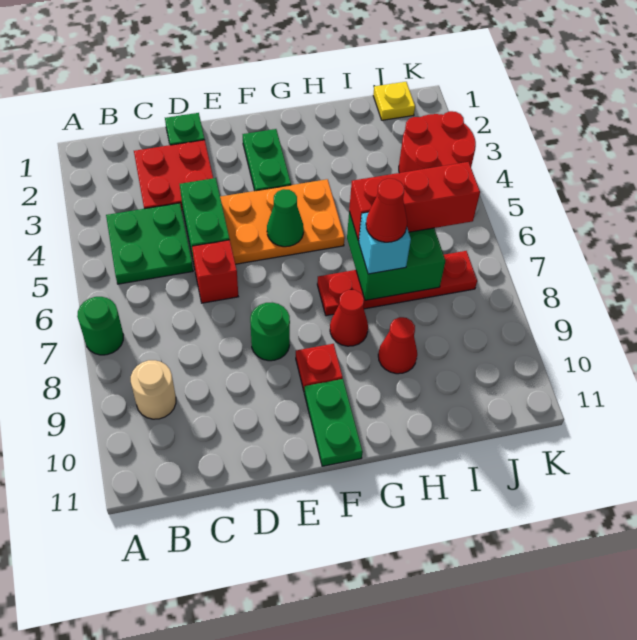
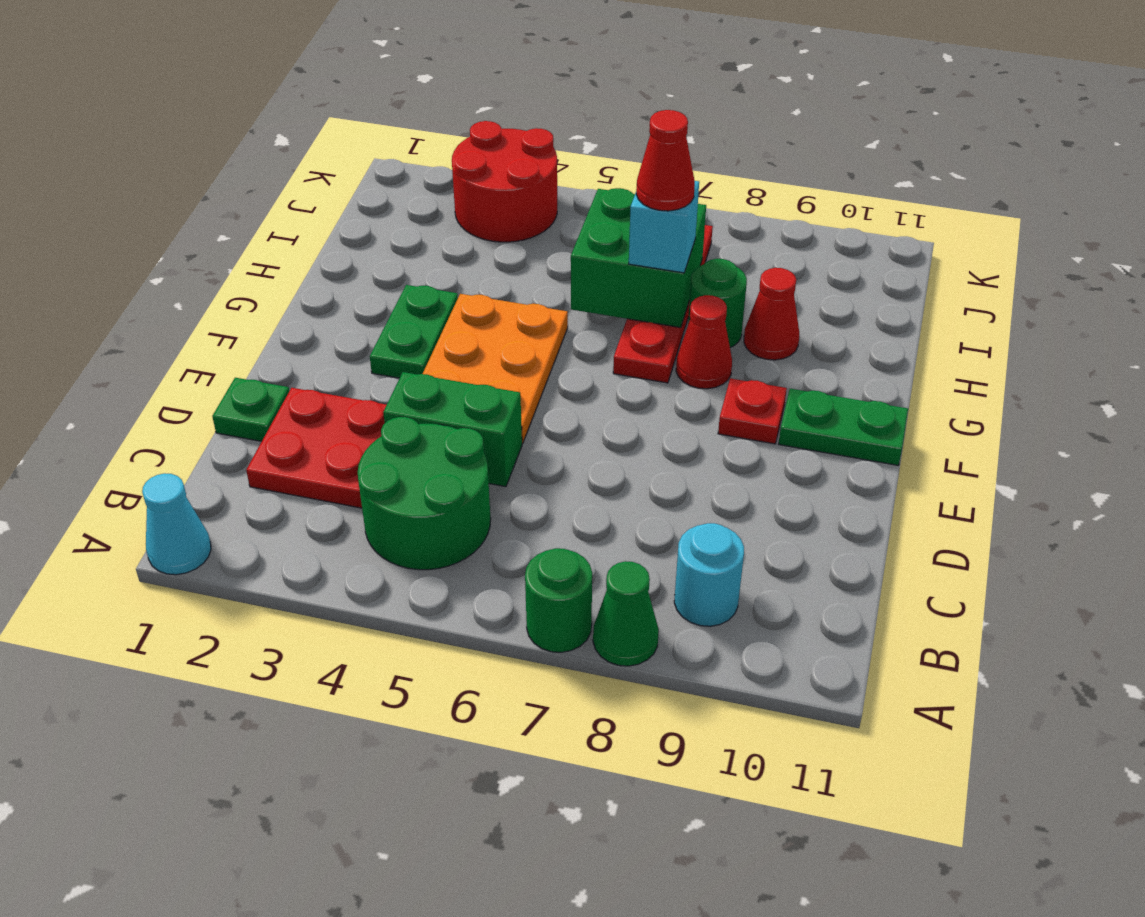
none -> cyan cone A1 level 1
green plate B4:C5 level 1 -> green round brick B4:C5 level 1
tan round brick B9 level 1 -> cyan round brick B9 level 1
red brick D6 level 1 -> none
green round brick E8 level 1 -> green round brick H8 level 1
green plate F2:F3 level 1 -> green plate F3:G3 level 1
green cone F5 level 2 -> green cone A8 level 1
red brick H6:J6 level 3 -> none
yellow plate J1 level 1 -> none

